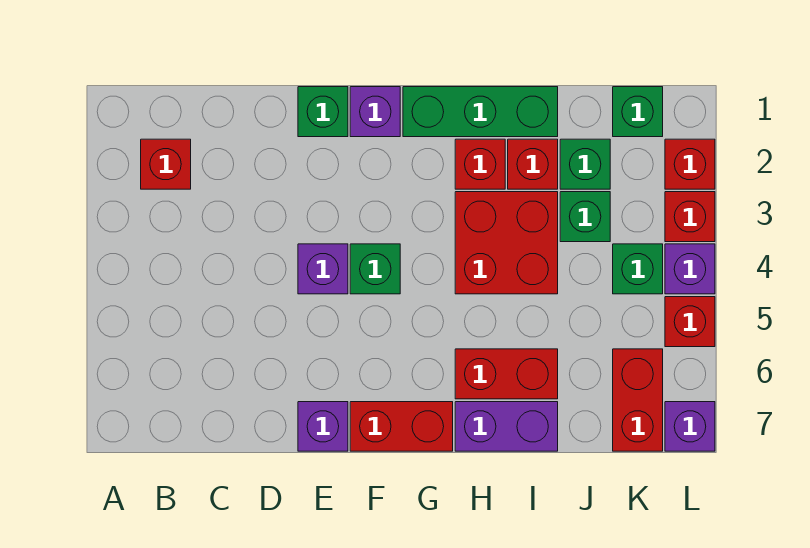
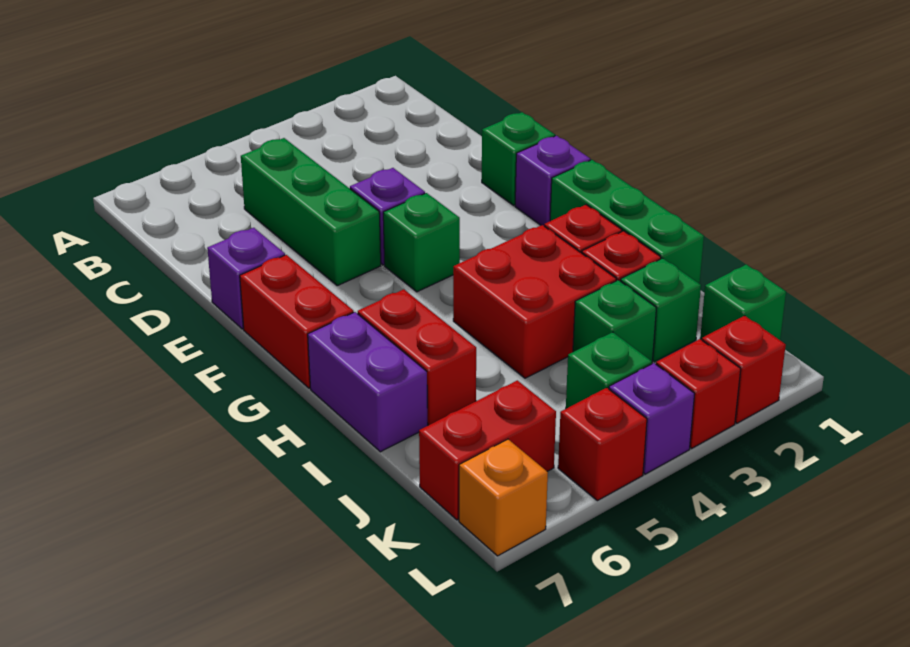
red brick B2 level 1 -> none
none -> green brick C5:E5 level 1
purple brick L7 level 1 -> orange brick L7 level 1

